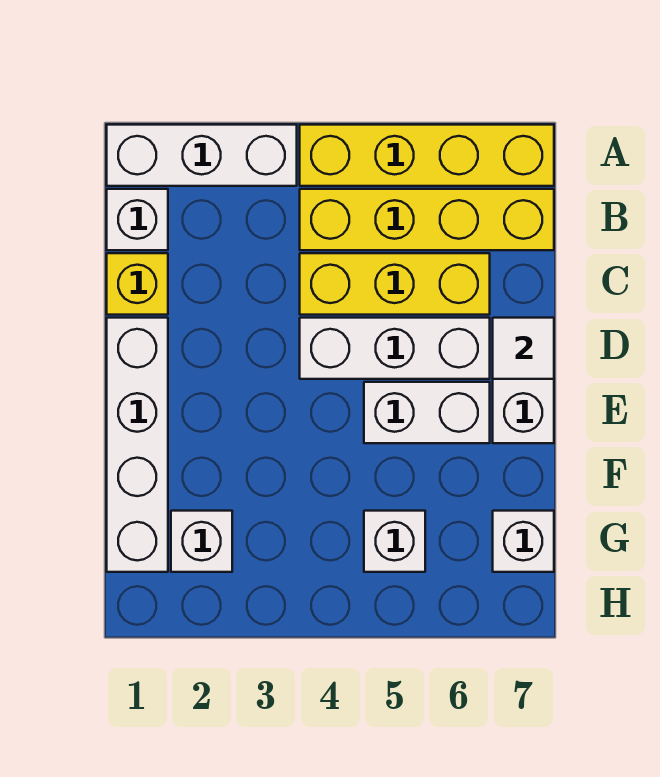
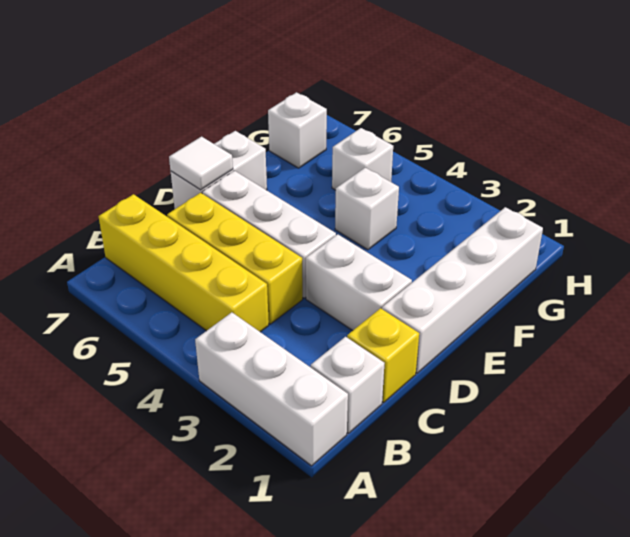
yellow brick A4:A7 level 1 -> none
white brick E5:E6 level 1 -> white brick D2:D3 level 1
white brick G2 level 1 -> white brick F4 level 1

